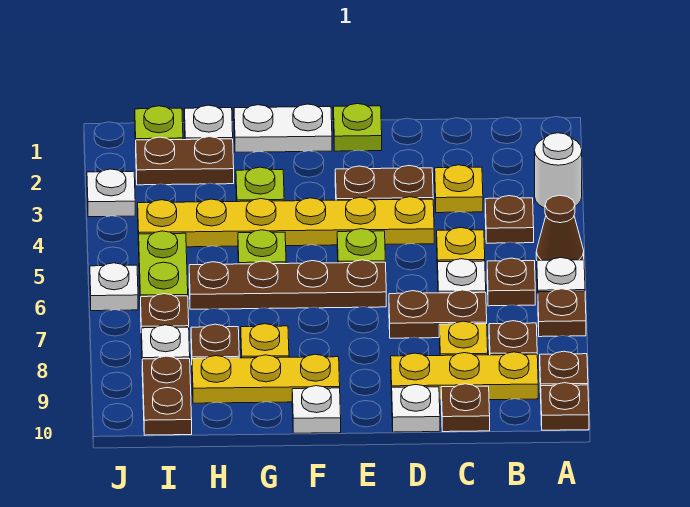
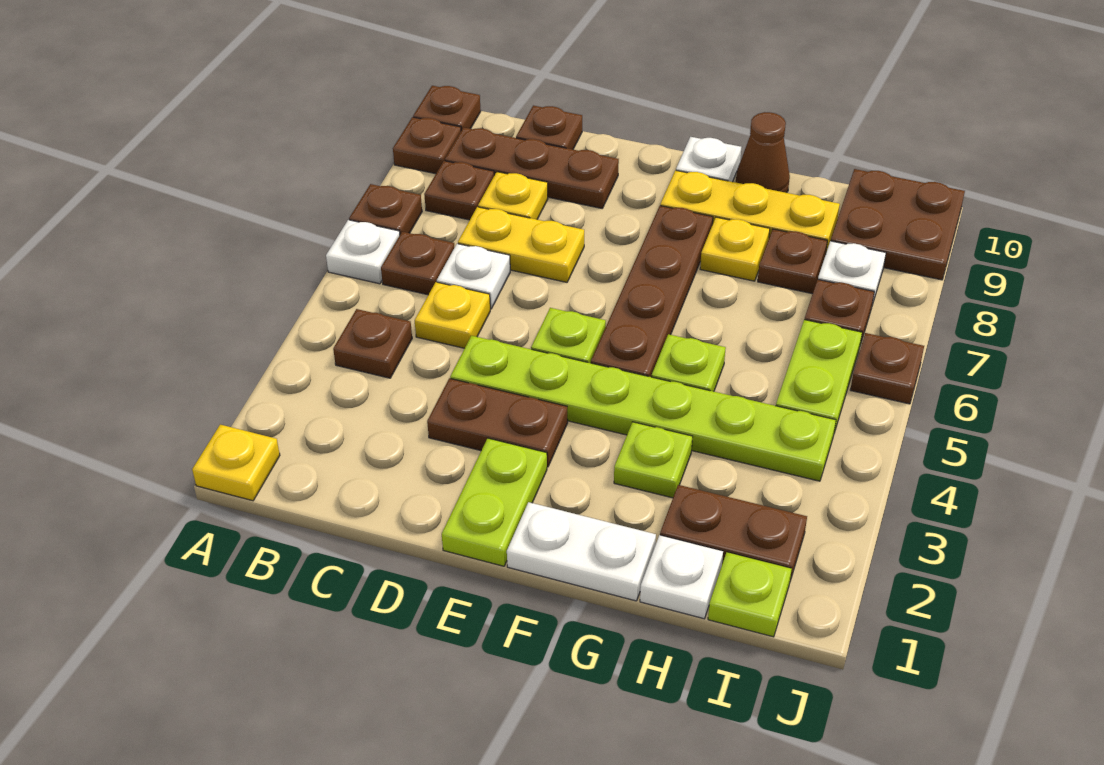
white round brick A3 level 1 -> none
brown cone A5 level 1 -> brown cone G10 level 1
yellow plate B9:D9 level 1 -> brown plate B9:D9 level 1
yellow plate C3 level 1 -> yellow plate A1 level 1
brown plate C7:D7 level 1 -> yellow plate C7:D7 level 1
yellow plate D4:I4 level 1 -> lime plate D4:I4 level 1
white plate D10 level 1 -> none
lime plate E1 level 1 -> lime plate E1:E2 level 1
brown plate E6:H6 level 1 -> brown plate F5:F8 level 1
brown plate I9:I10 level 1 -> brown plate I9:J10 level 1
white plate J3 level 1 -> none
white plate J6 level 1 -> brown plate J6 level 1

